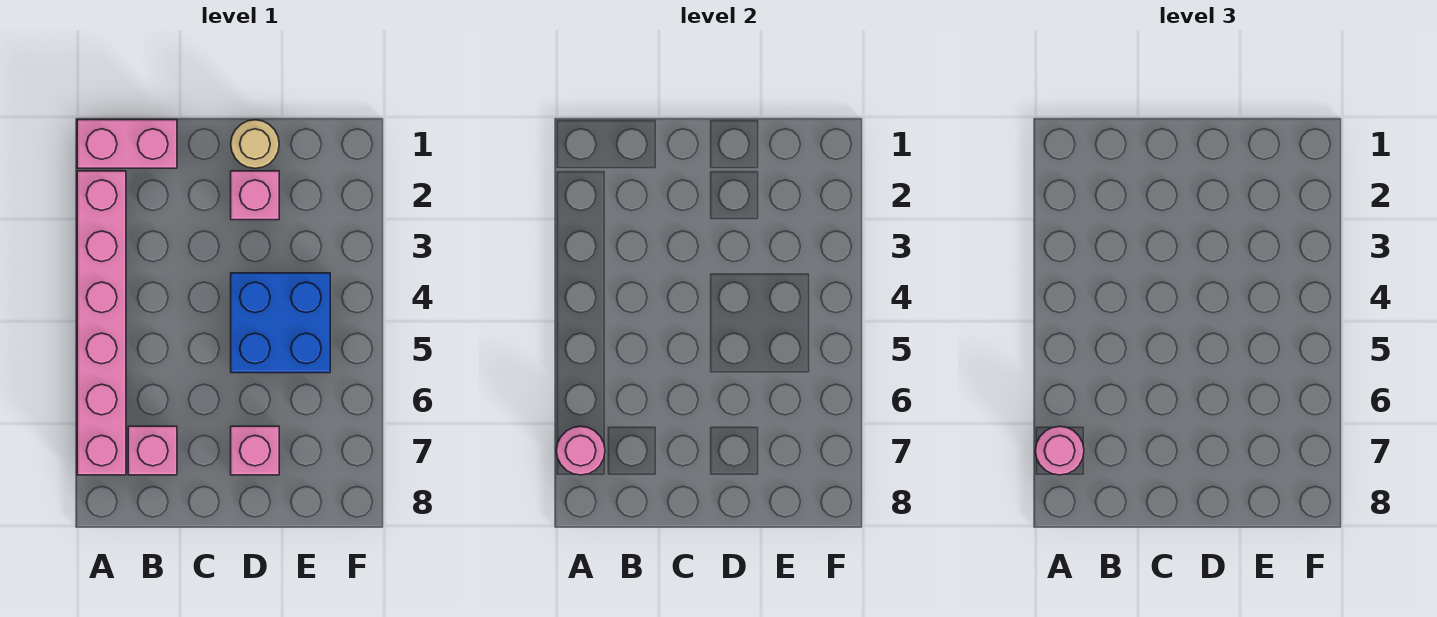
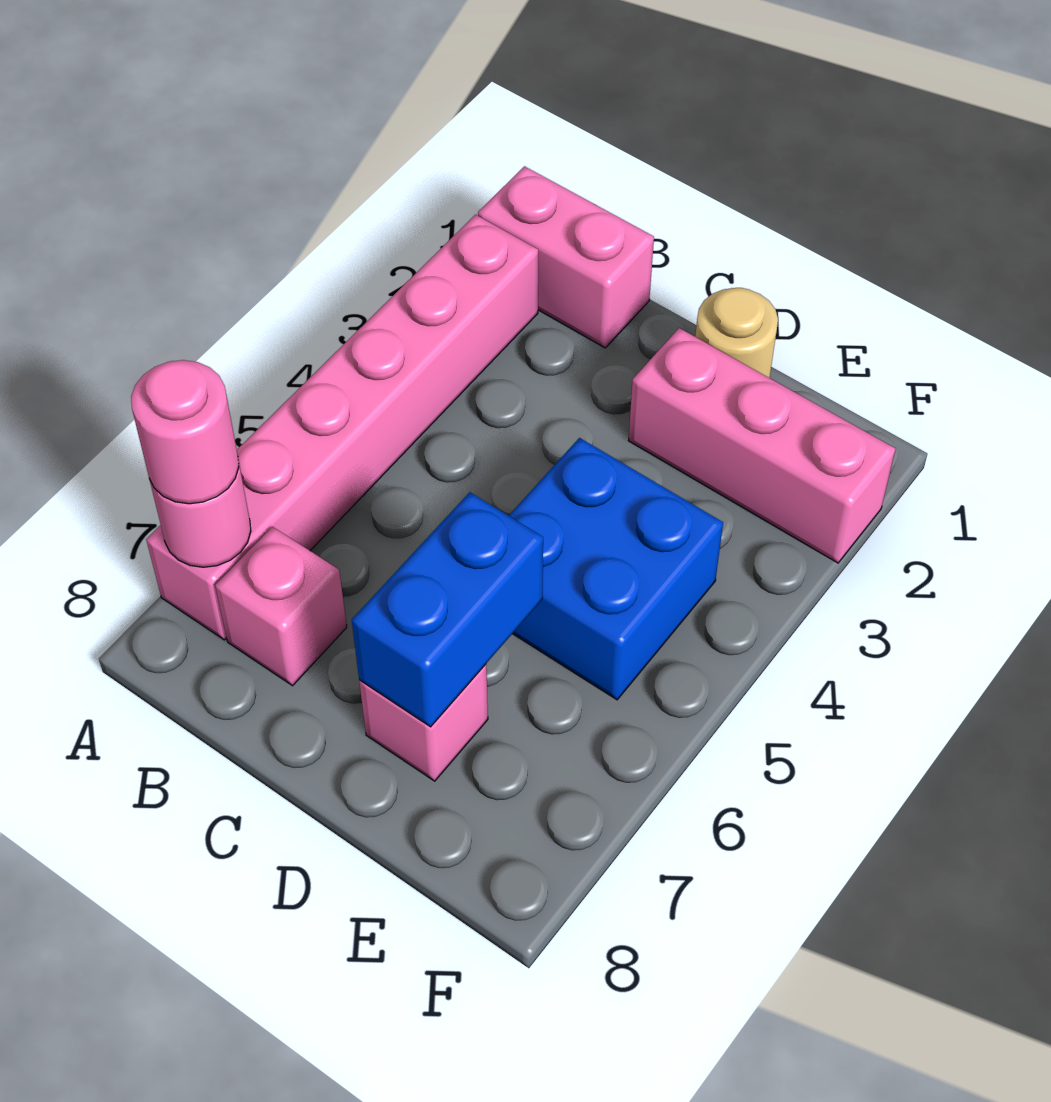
pink brick D2 level 1 -> pink brick D2:F2 level 1
none -> blue brick D6:D7 level 2

